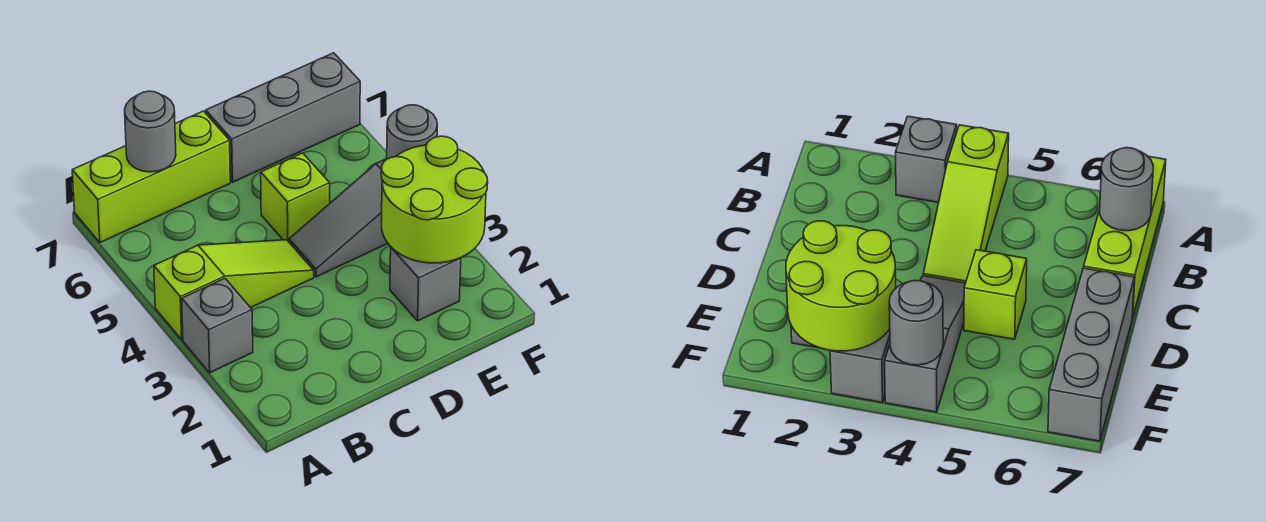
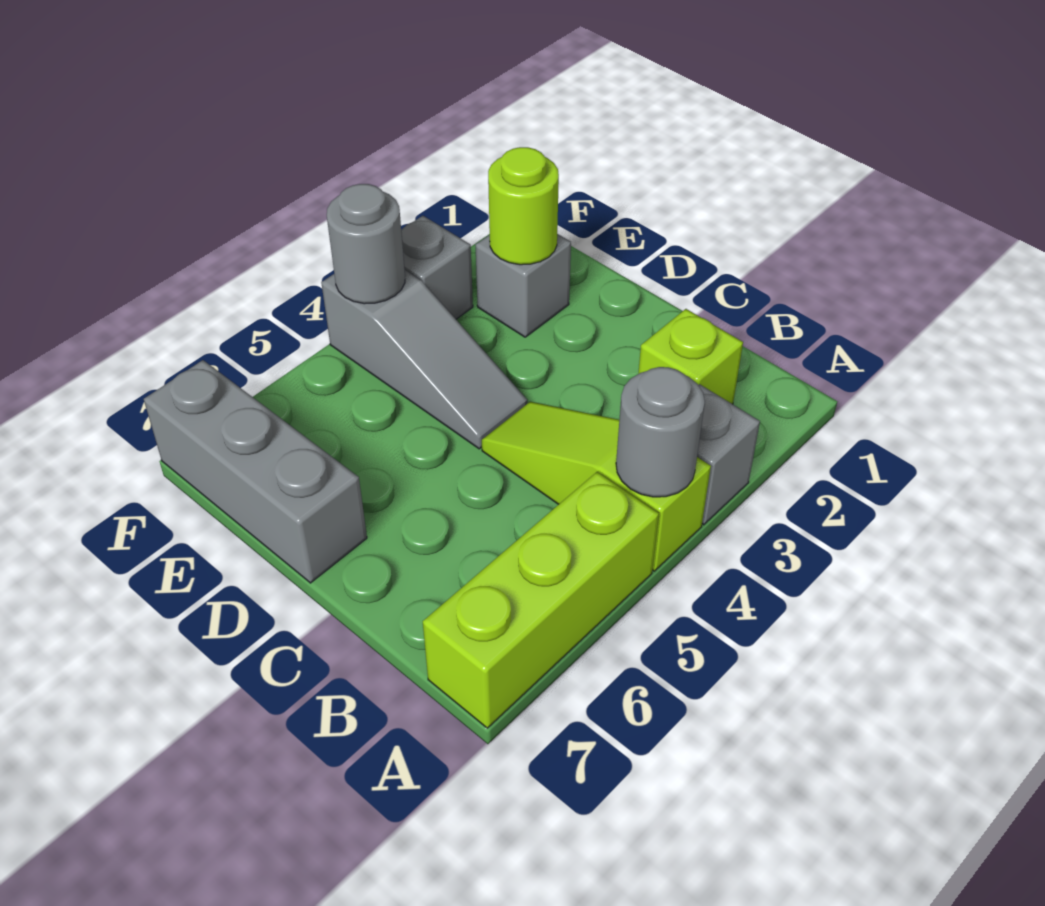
lime brick A7:C7 level 1 -> lime brick A5:A7 level 1
grey round brick B7 level 2 -> grey round brick A4 level 2
lime brick D5 level 1 -> lime brick B2 level 1
lime round brick E2:F3 level 2 -> lime round brick E2 level 2

